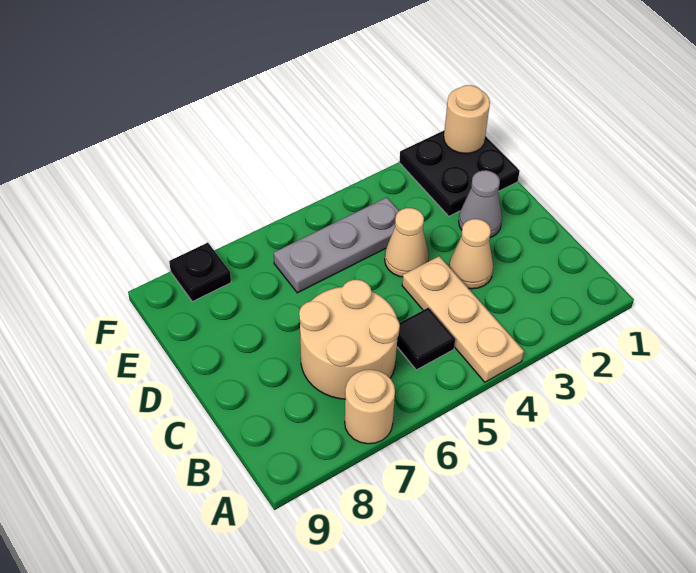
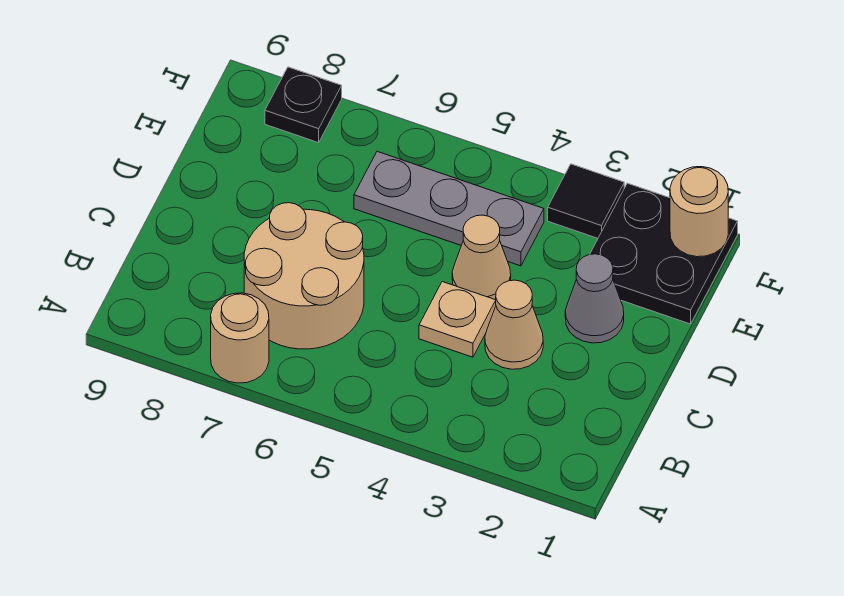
tan plate A4:C4 level 1 -> tan plate C4 level 1
black tile B5 level 1 -> black tile F3 level 1

